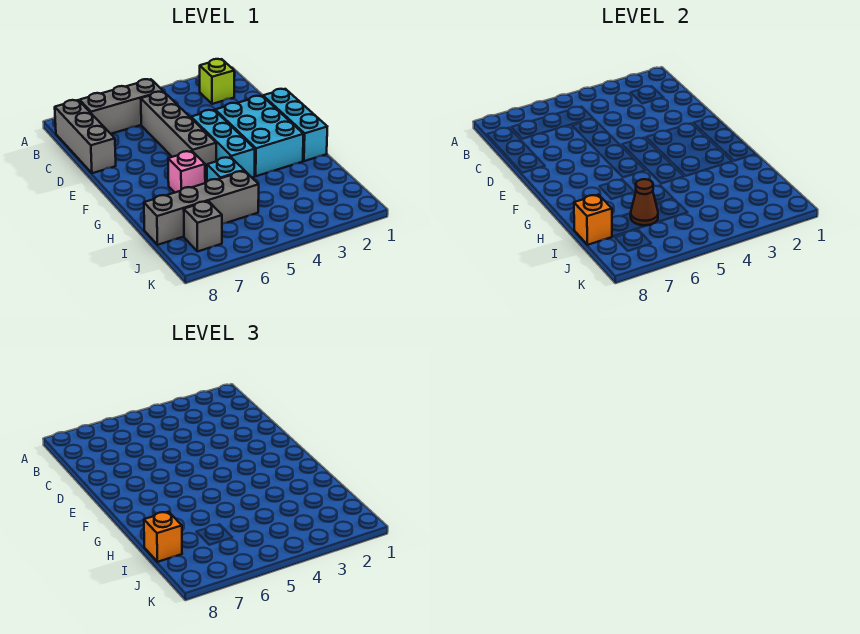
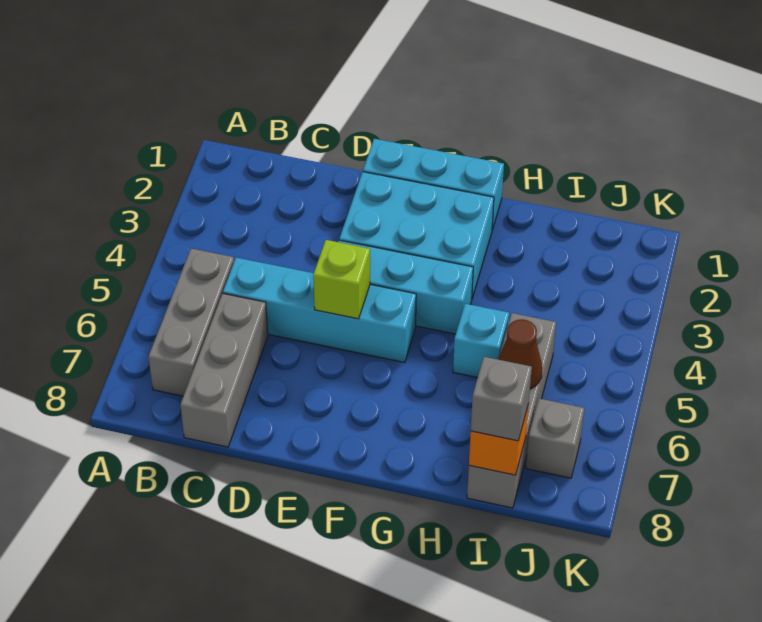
lime brick B2 level 1 -> lime brick E5 level 2
grey brick B8:D8 level 1 -> grey brick C6:C8 level 1
grey brick C5:F5 level 1 -> cyan brick C5:F5 level 1
pink brick G6 level 1 -> none
orange brick I8 level 3 -> grey brick I8 level 3

